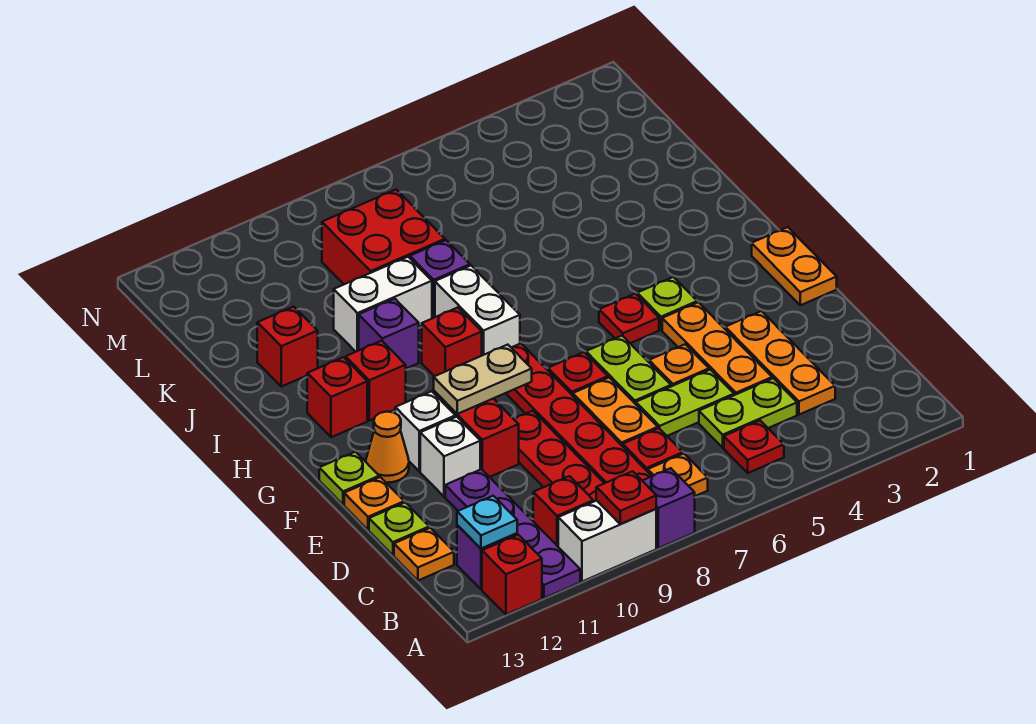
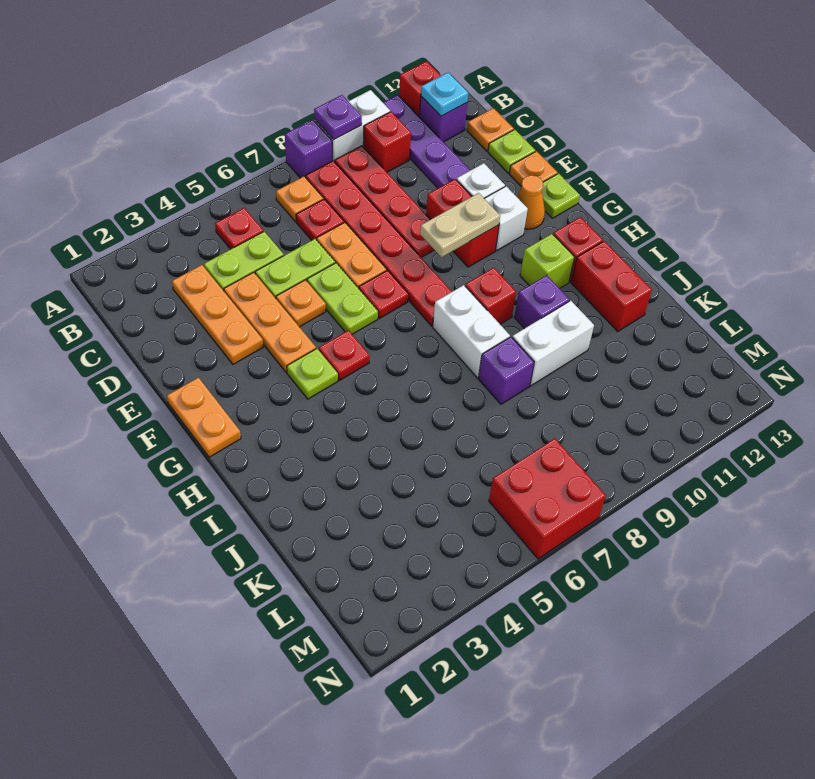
red plate A9 level 2 -> purple plate A9 level 2
red brick H11 level 1 -> lime brick H11 level 1
red brick J12 level 1 -> red brick I12:J12 level 1
red brick K8:L9 level 1 -> red brick M6:N7 level 1

